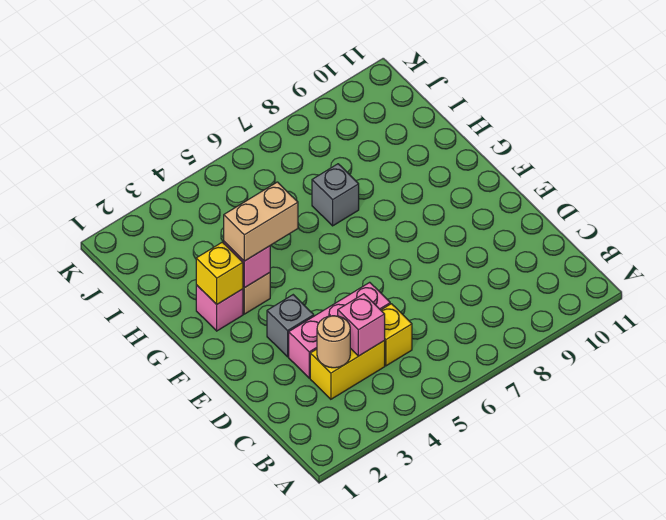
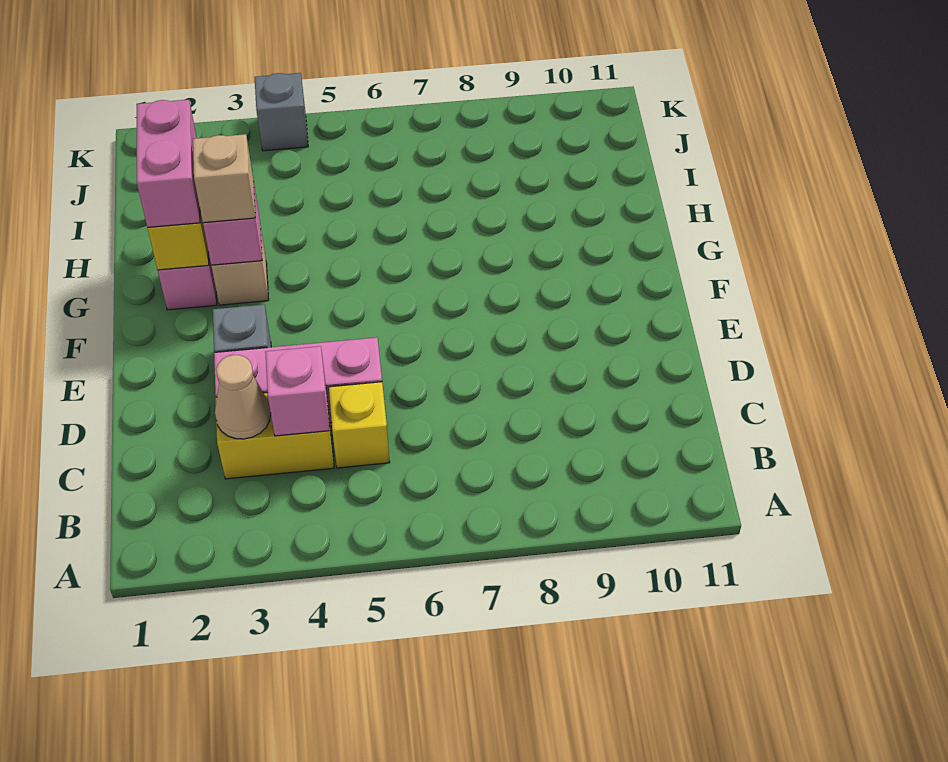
tan round brick C3 level 2 -> tan cone C3 level 2
none -> pink brick G2:H2 level 3
tan brick G3:G4 level 3 -> tan brick G3 level 3
grey brick H7 level 1 -> grey brick K4 level 1

